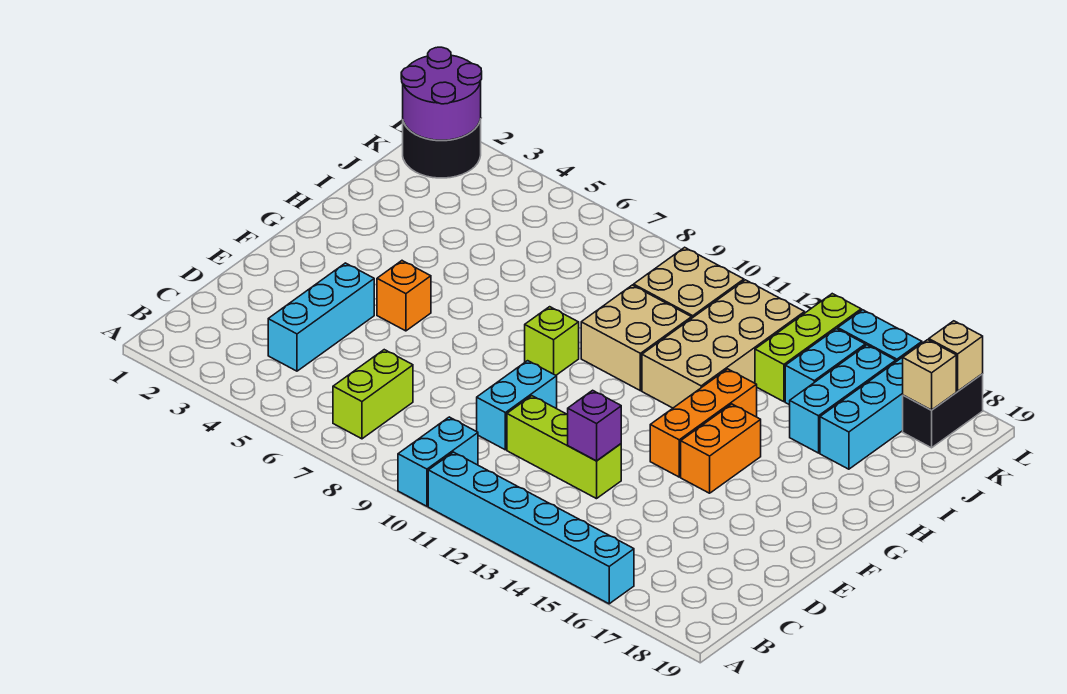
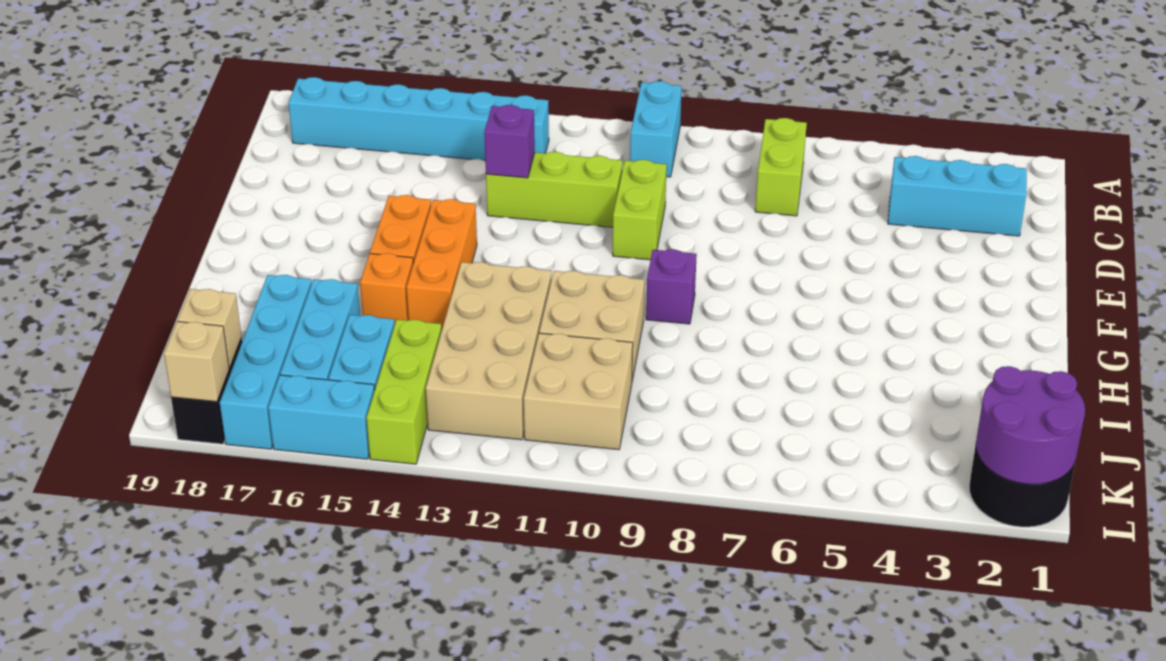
cyan brick A11:A16 level 1 -> cyan brick B13:B18 level 1
cyan brick C4:E4 level 1 -> cyan brick C2:C4 level 1
cyan brick D10:E10 level 1 -> lime brick D10:E10 level 1
orange brick F5 level 1 -> orange brick H15 level 1
lime brick G9 level 1 -> purple brick G9 level 1

